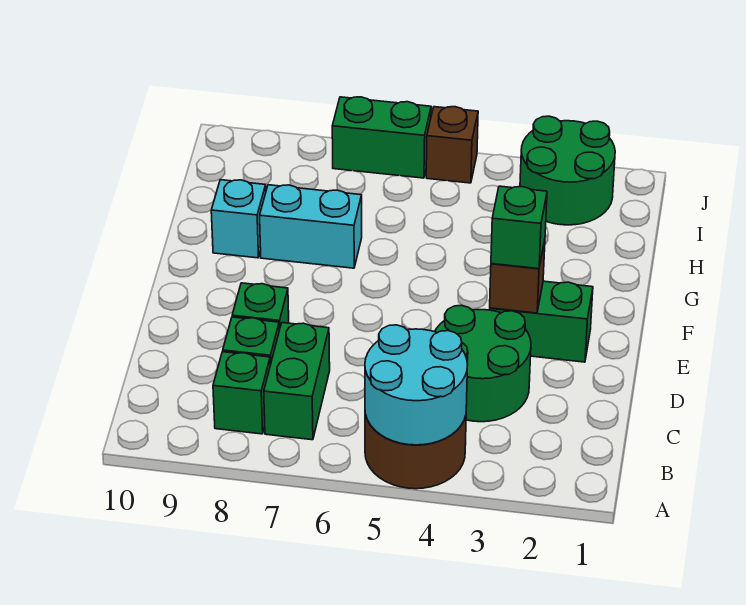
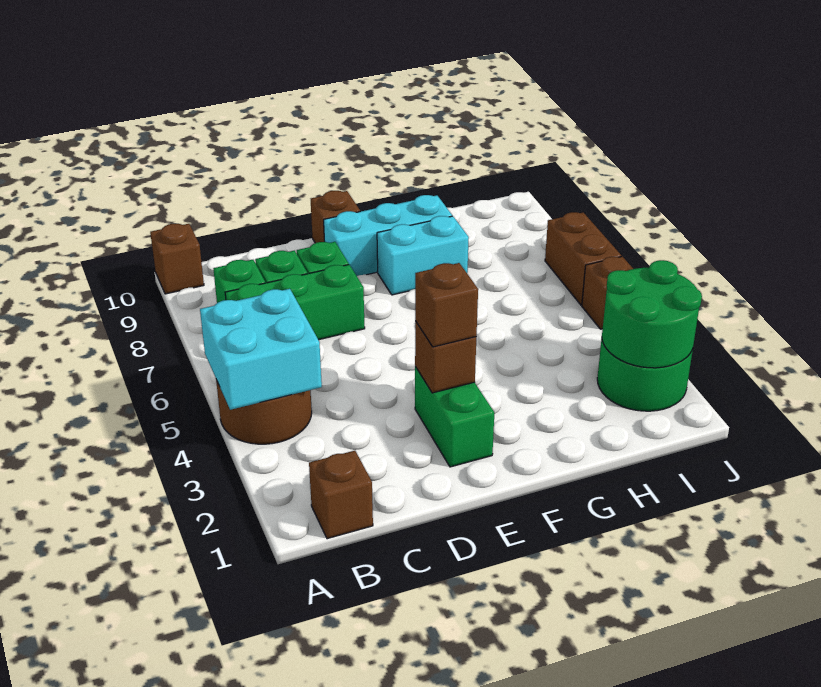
cyan round brick A4:B5 level 2 -> cyan brick A4:B5 level 2
none -> brown brick A10 level 1
none -> brown brick B1 level 1
green brick B7:C7 level 1 -> green brick B7:D7 level 1
green round brick C3:D4 level 1 -> green round brick I2:J3 level 2
green brick E3 level 3 -> brown brick E3 level 3
none -> brown brick E10 level 1
cyan brick G7:G8 level 1 -> cyan brick F8:G8 level 1
cyan brick G9 level 1 -> cyan brick E9:G9 level 1
green brick J6:J7 level 1 -> brown brick J6:J7 level 1

